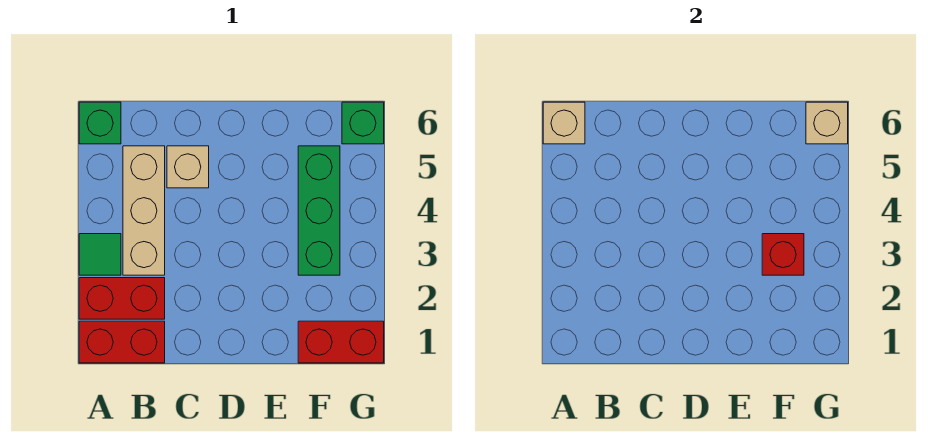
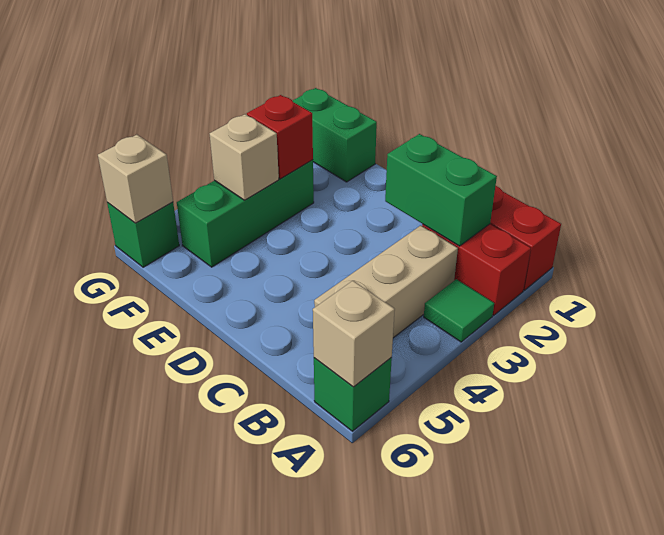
none -> green brick B2:C2 level 2
tan brick C5 level 1 -> tan brick F4 level 2
red brick F1:G1 level 1 -> green brick F1:G1 level 1

